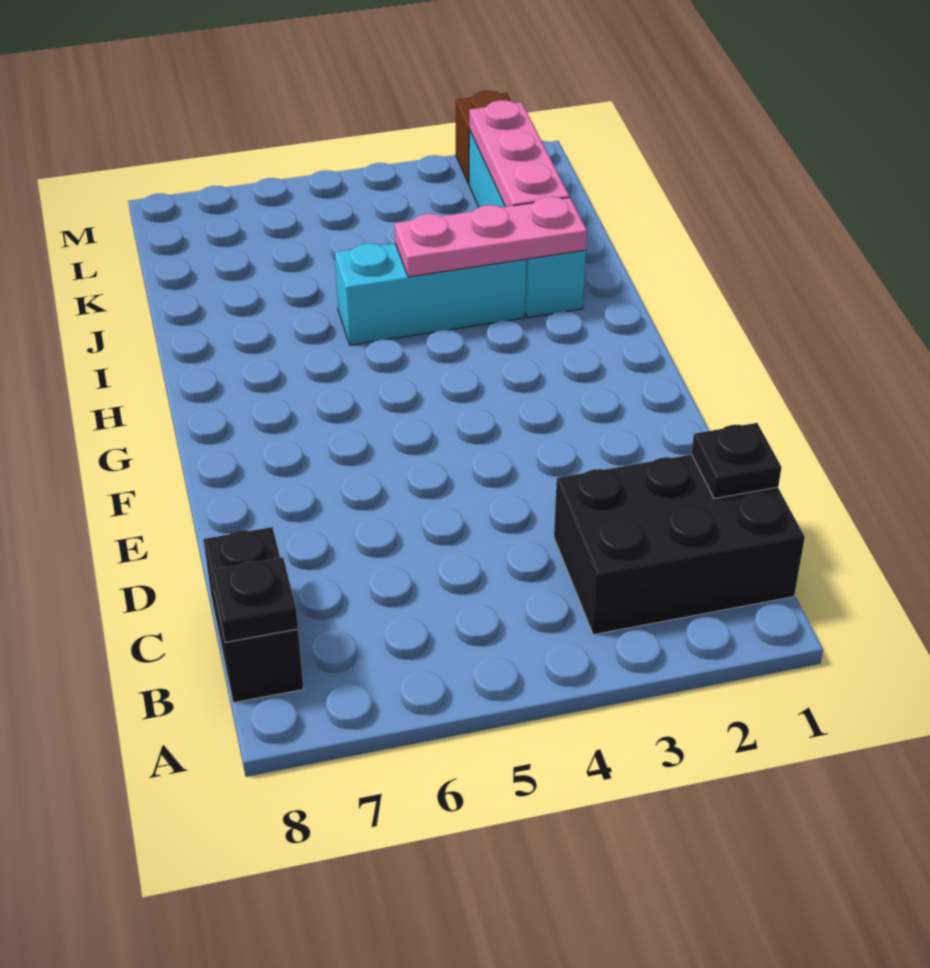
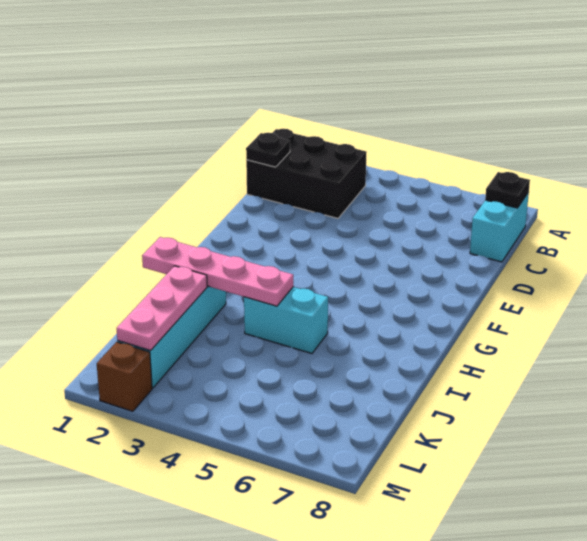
black brick B8:C8 level 1 -> cyan brick B8:C8 level 1
pink plate I2:I4 level 2 -> pink plate I1:I4 level 2
cyan brick I3:I5 level 1 -> cyan brick I4:I5 level 1

